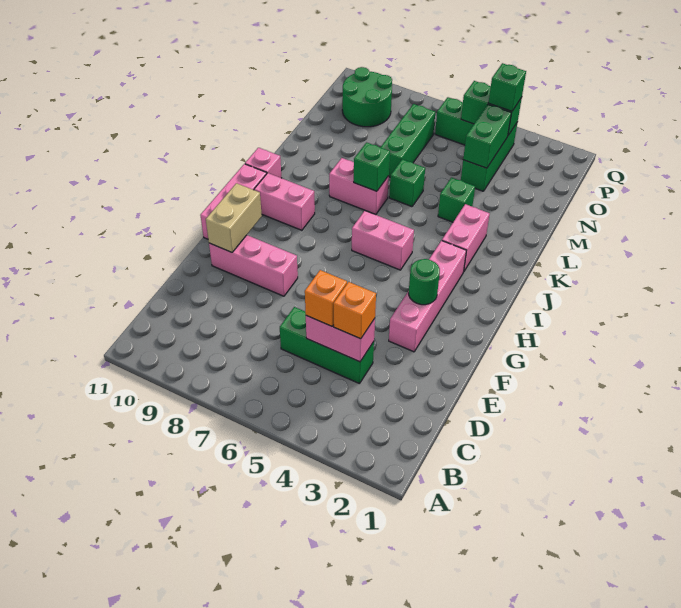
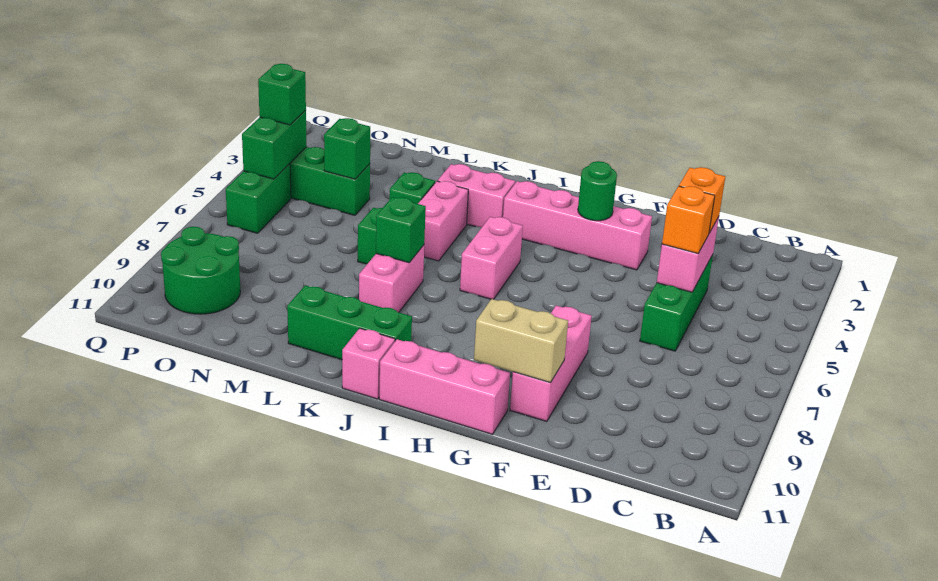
pink brick I9:I10 level 1 -> pink brick K4:K5 level 1
green brick M7:O7 level 1 -> green brick J10:L10 level 1
green brick N4:O4 level 2 -> green brick N4 level 2

